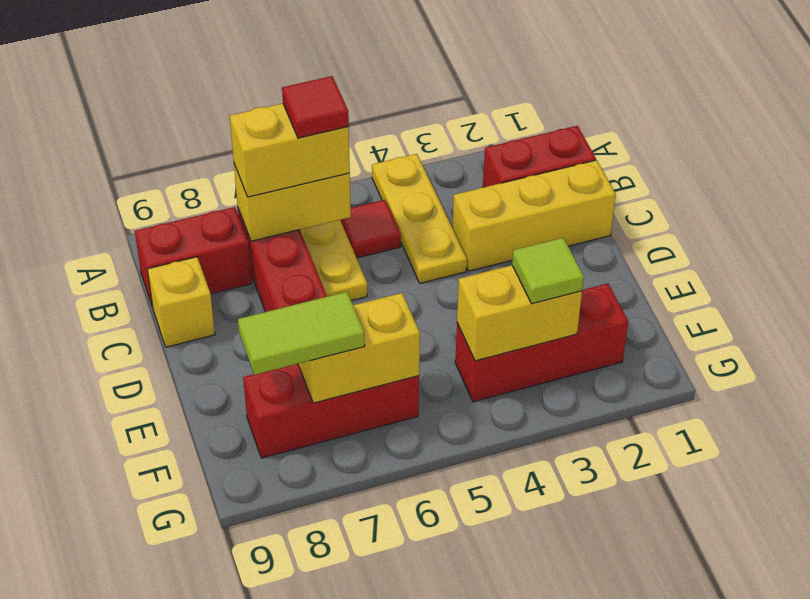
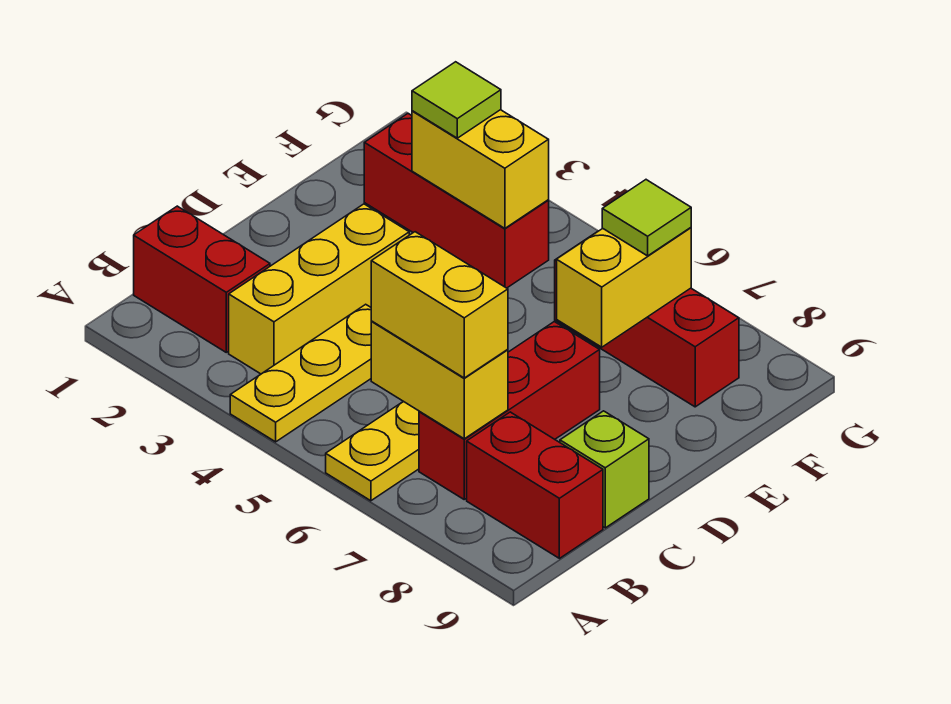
red tile B5 level 1 -> none
red tile B6 level 4 -> none
yellow brick C1:C3 level 1 -> yellow brick B3:D3 level 1
yellow brick C9 level 1 -> lime brick C9 level 1
yellow brick F6:F7 level 2 -> yellow brick E7:F7 level 2
lime tile F7:F8 level 3 -> lime tile F7 level 3

